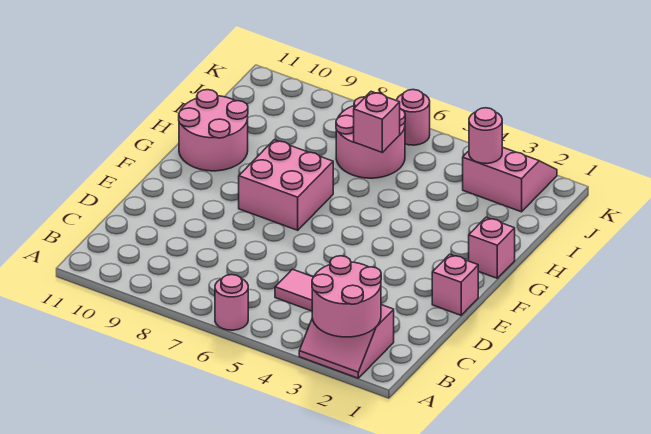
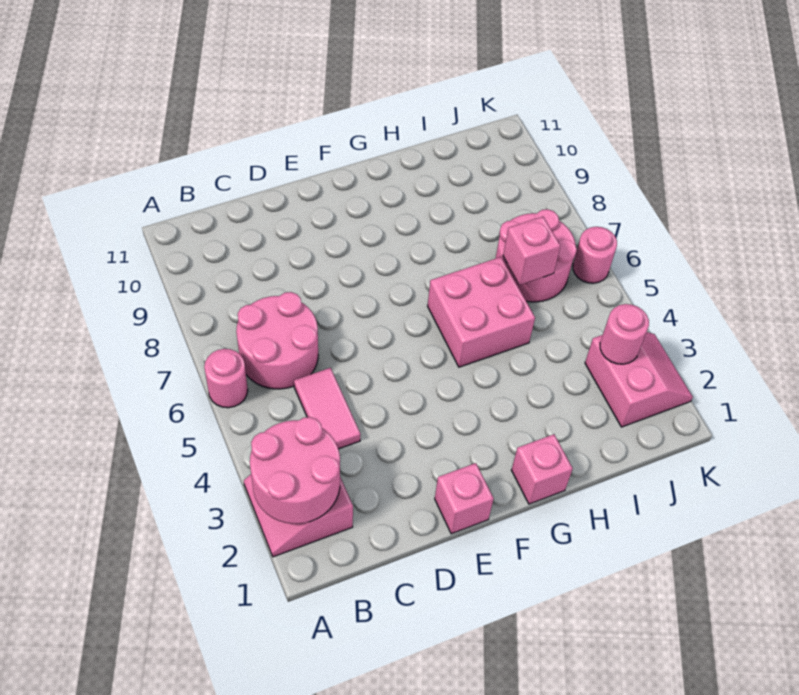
pink brick F7:G8 level 1 -> pink brick G5:H6 level 1
pink round brick G10:H11 level 1 -> pink round brick B6:C7 level 1

